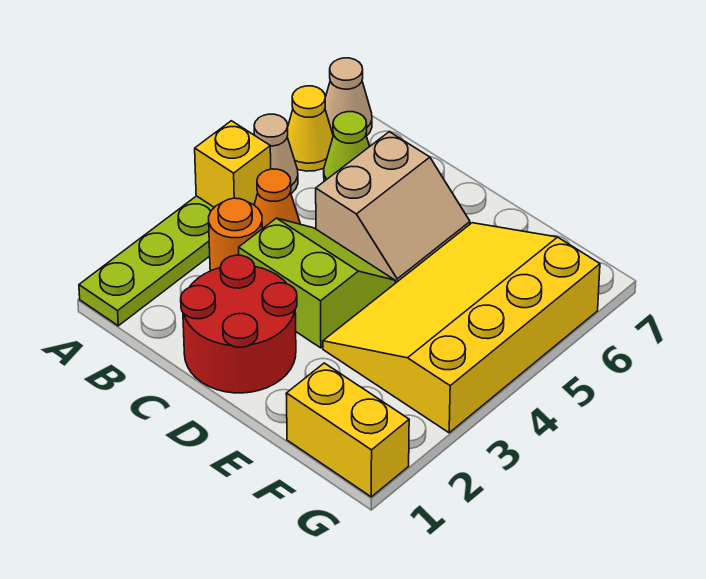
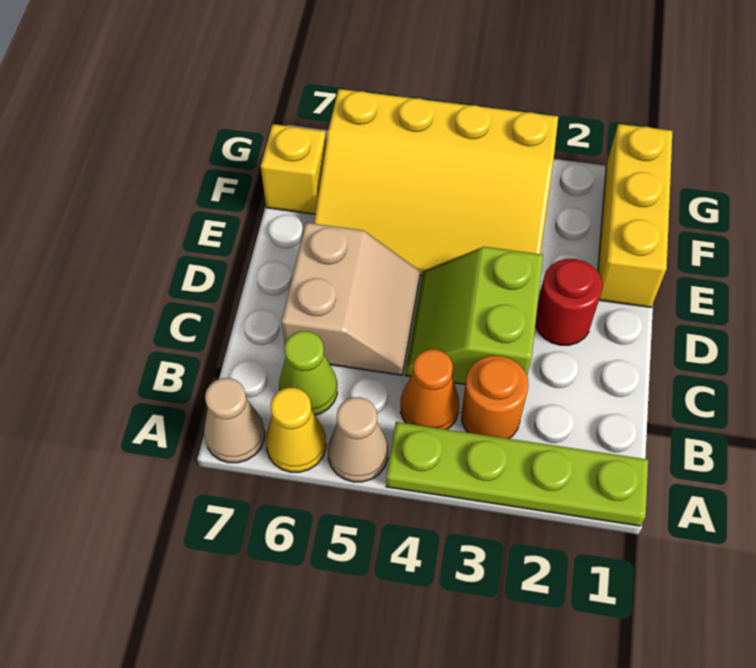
yellow brick A4 level 2 -> yellow brick F7 level 1
red round brick C1:D2 level 1 -> red round brick D2 level 1
tan slope C5:D6 level 1 top C -> tan slope C5:D6 level 1 top 6
yellow brick F1:G1 level 1 -> yellow brick E1:G1 level 1

